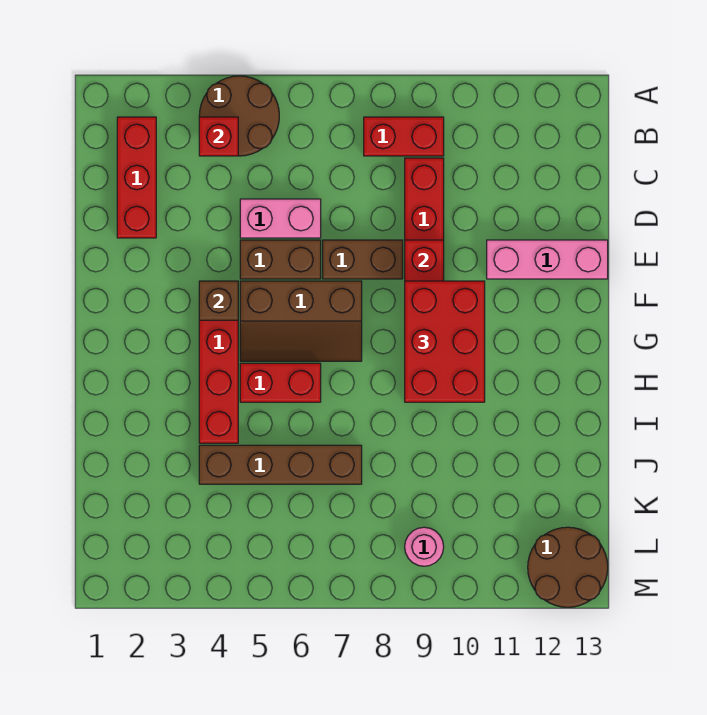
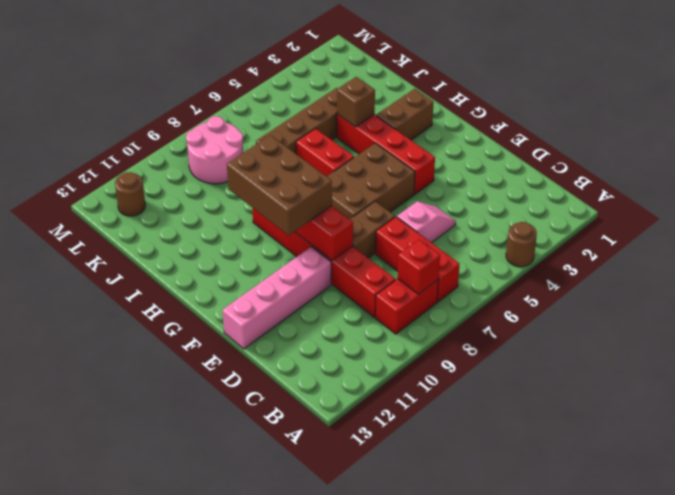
brown round brick A4:B5 level 1 -> brown round brick A4 level 1
red brick B2:D2 level 1 -> red brick B7:D7 level 1
red brick B4 level 2 -> red brick B8 level 2
pink brick D5:D6 level 1 -> pink slope D5:D6 level 1 top 6
brown brick E5:E6 level 1 -> brown brick H2:H3 level 1
pink brick E11:E13 level 1 -> pink brick E10:E13 level 1
brown brick F4 level 2 -> brown brick I4 level 2
brown slope F5:G7 level 1 top F -> brown brick F5:G7 level 1
red brick F9:H10 level 3 -> brown brick F9:H10 level 3
red brick H5:H6 level 1 -> red brick H6:I6 level 1
pink round brick L9 level 1 -> pink round brick K8:L9 level 1
brown round brick L12:M13 level 1 -> brown round brick L12 level 1

